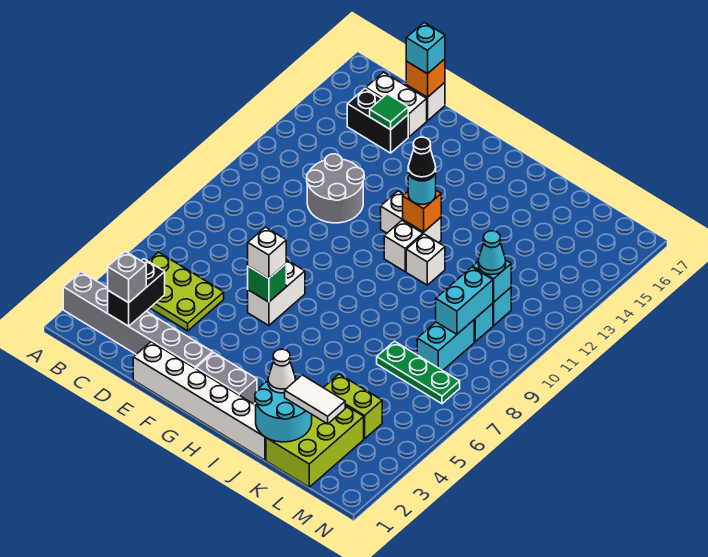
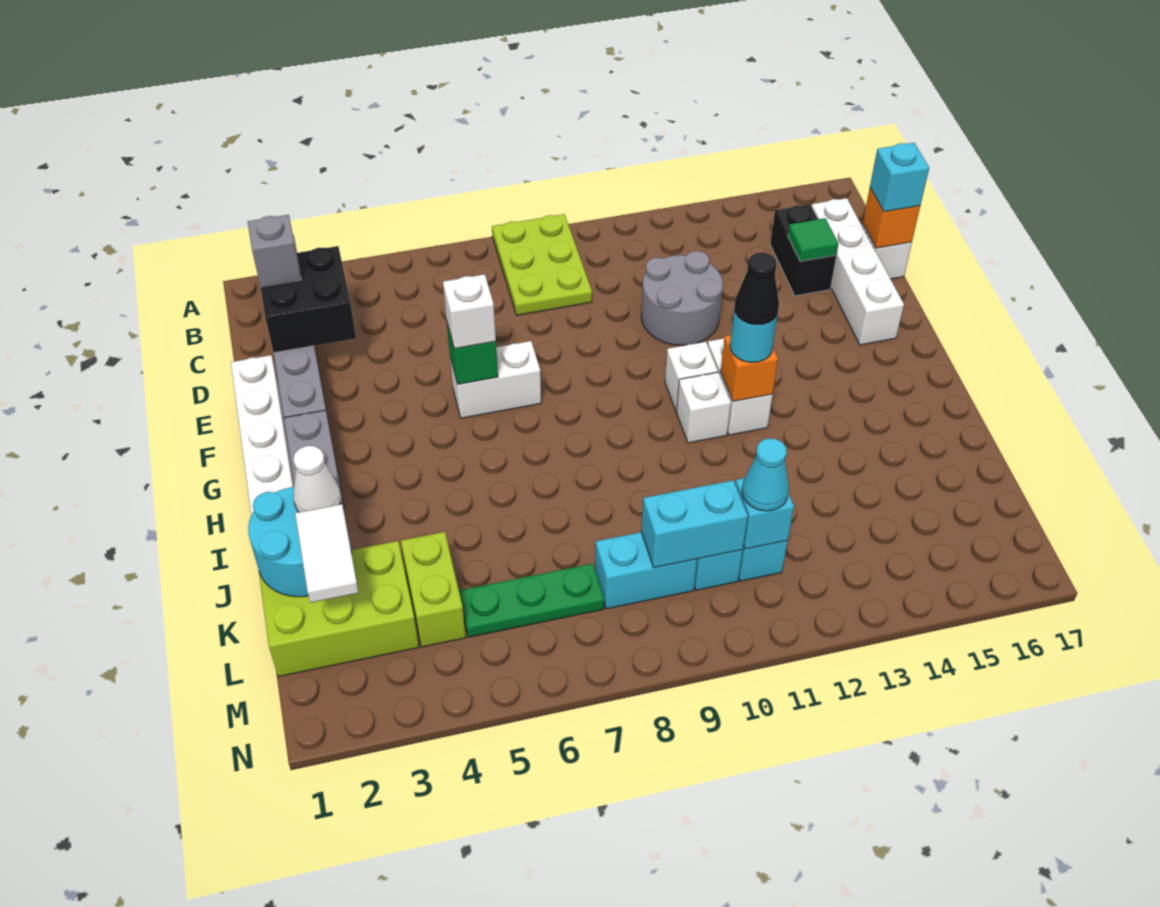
lime plate B4:D5 level 1 -> lime plate A8:C9 level 1
black brick C2:C3 level 2 -> black brick C2:D3 level 2
white brick C16:D16 level 1 -> white brick C16:F16 level 1
white brick I11 level 1 -> white brick G11 level 1
green plate K7:M7 level 1 -> green plate L5:L7 level 1

